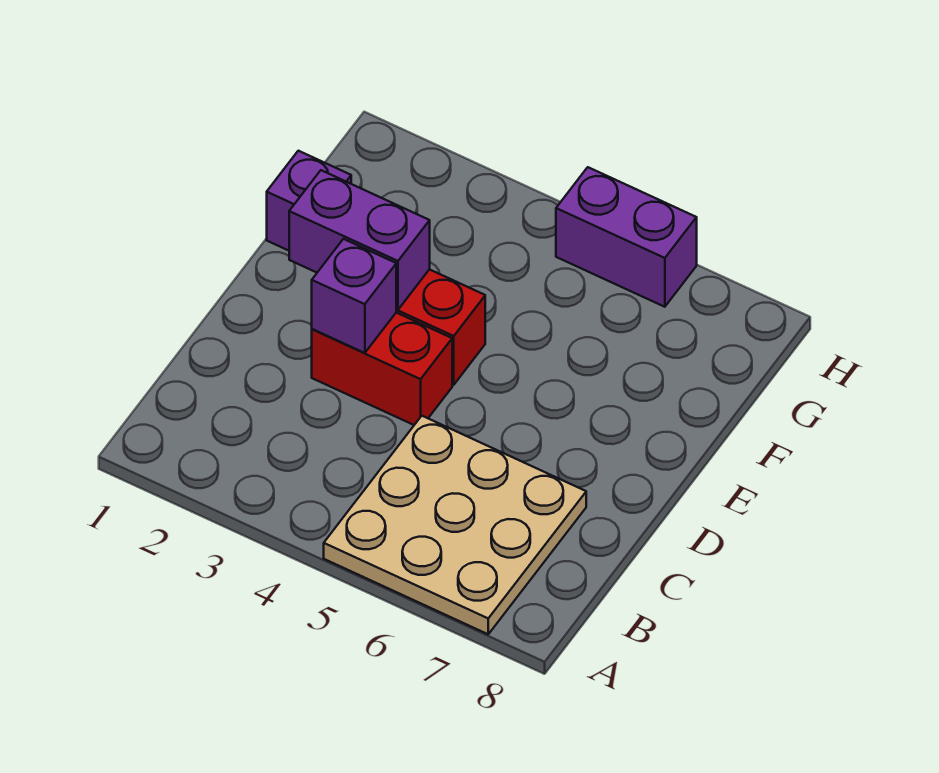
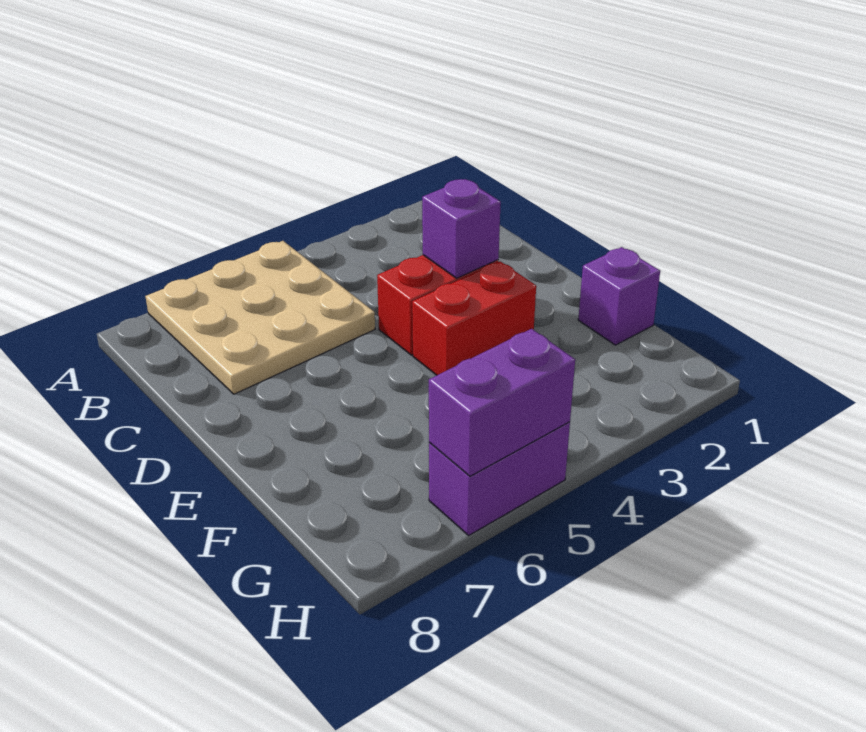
purple brick E2:E3 level 2 -> purple brick H5:H6 level 2

